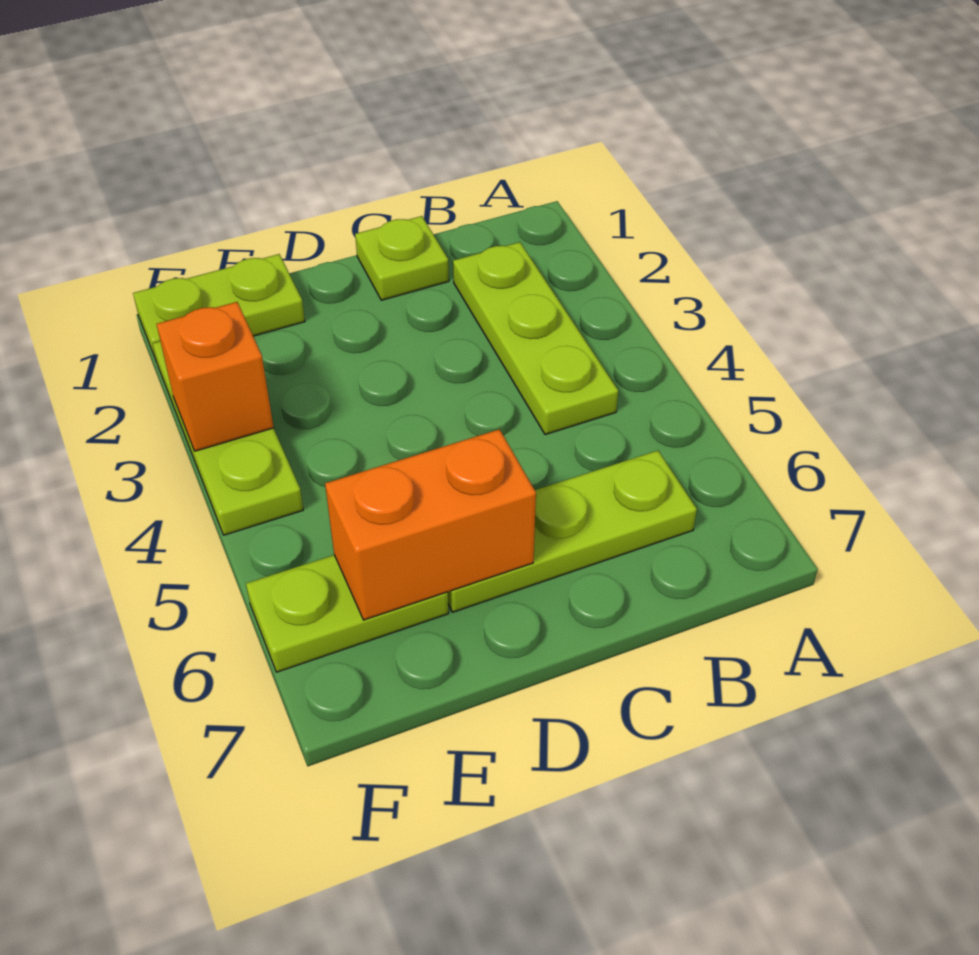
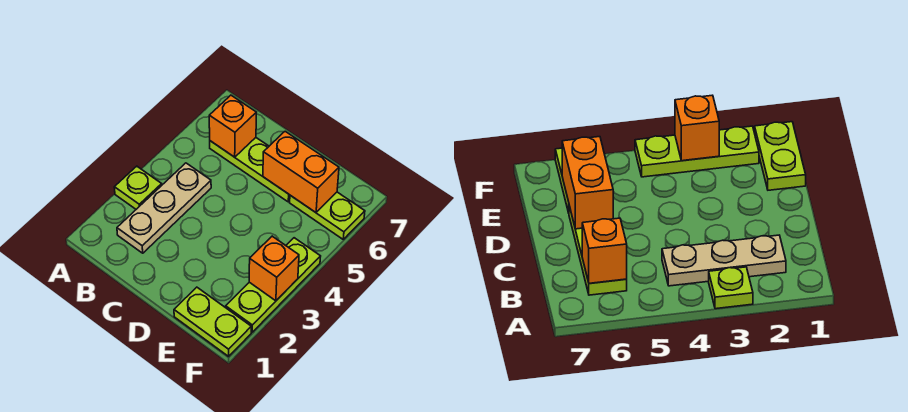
lime plate B2:B4 level 1 -> tan plate B2:B4 level 1
none -> orange brick B6 level 2
lime plate C1 level 1 -> lime plate A3 level 1

